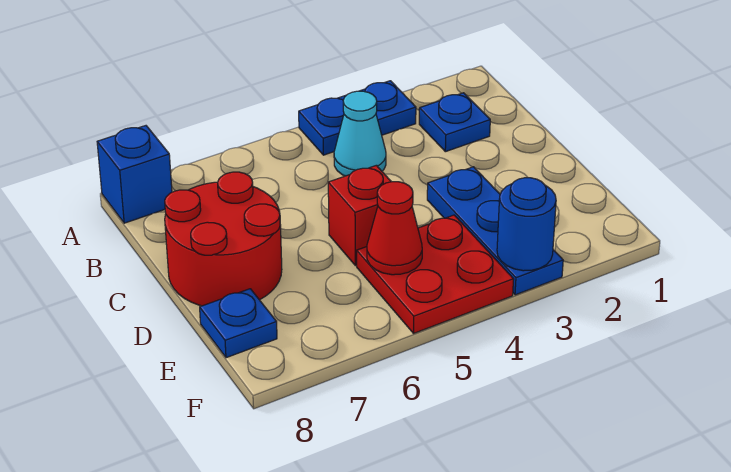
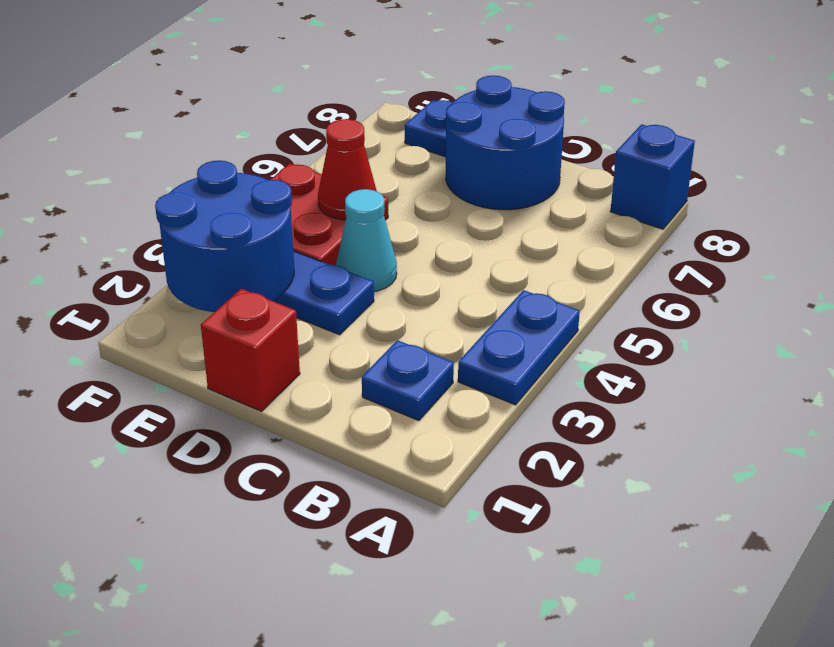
cyan cone B4 level 1 -> cyan cone D4 level 1
red round brick C7:D8 level 1 -> blue round brick C7:D8 level 1
red brick D5 level 1 -> red brick D1 level 1
blue round brick F3 level 2 -> blue round brick E2:F3 level 2

